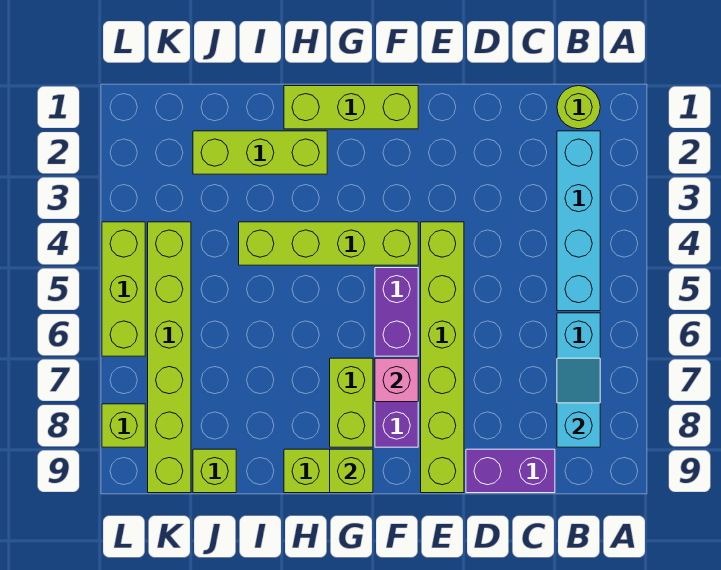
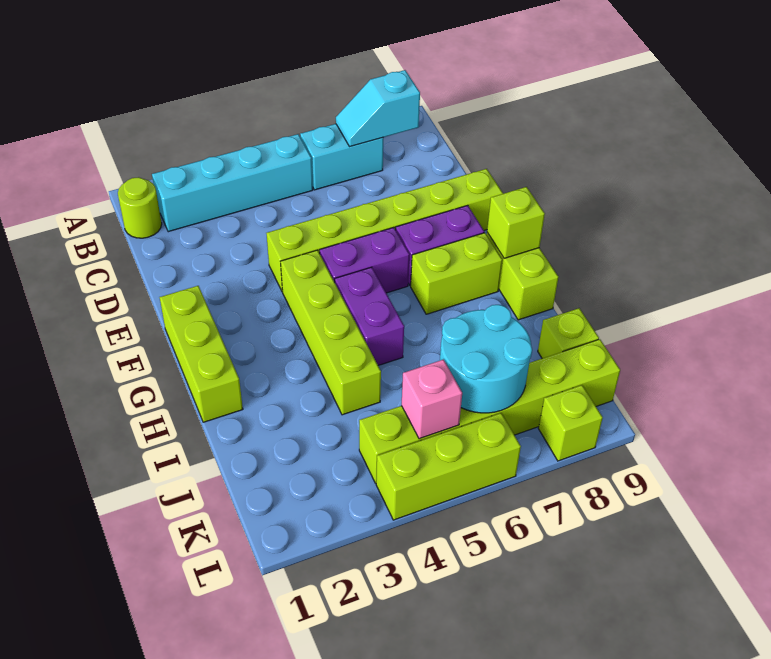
purple brick C9:D9 level 1 -> purple brick G5:H5 level 1
pink brick F7 level 2 -> pink brick K5 level 2
lime brick H2:J2 level 1 -> none
none -> cyan round brick J6:K7 level 2

